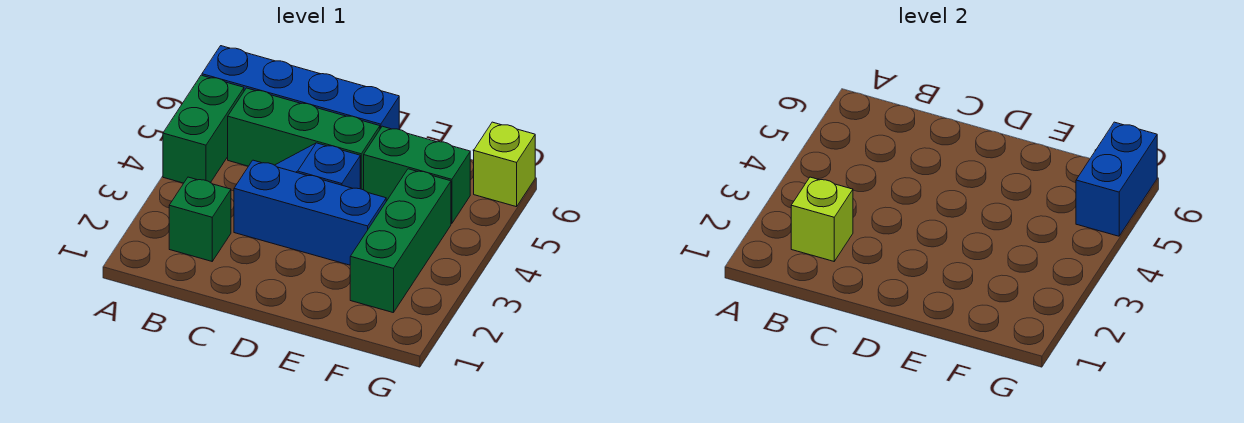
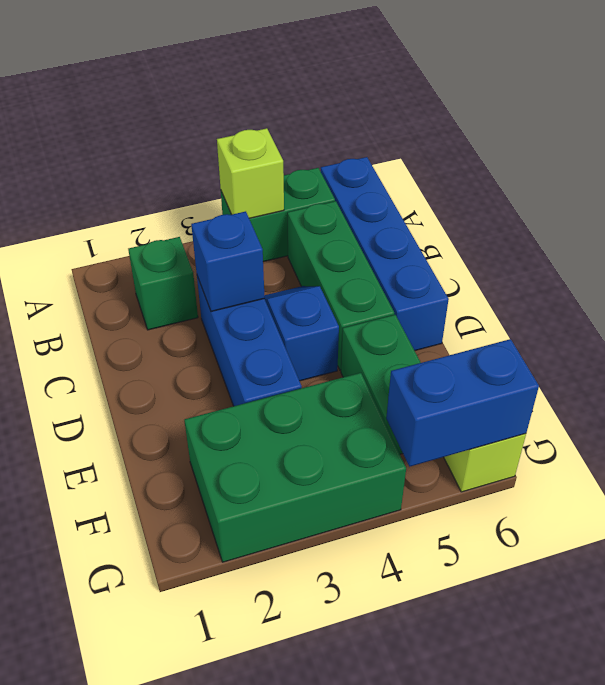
lime brick B2 level 2 -> lime brick A4 level 2
none -> blue brick C3 level 2
green brick F2:F4 level 1 -> green brick F2:G4 level 1

